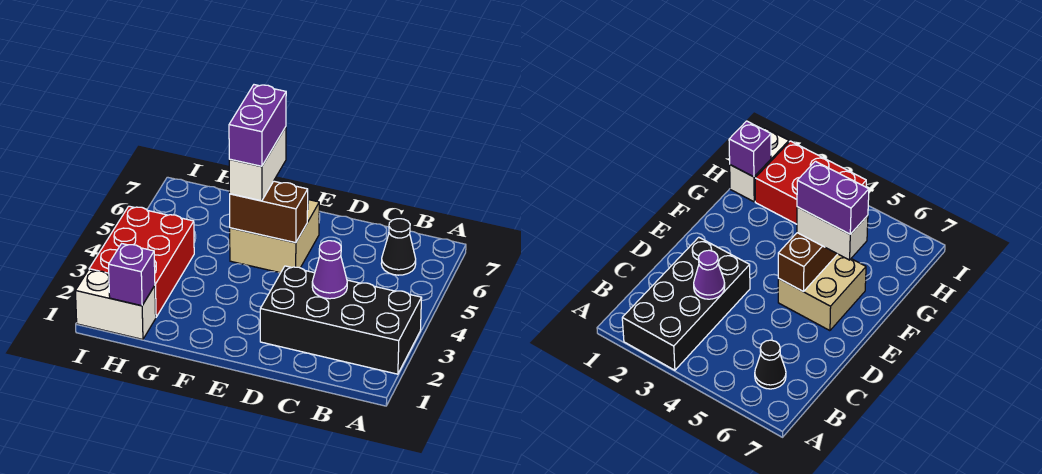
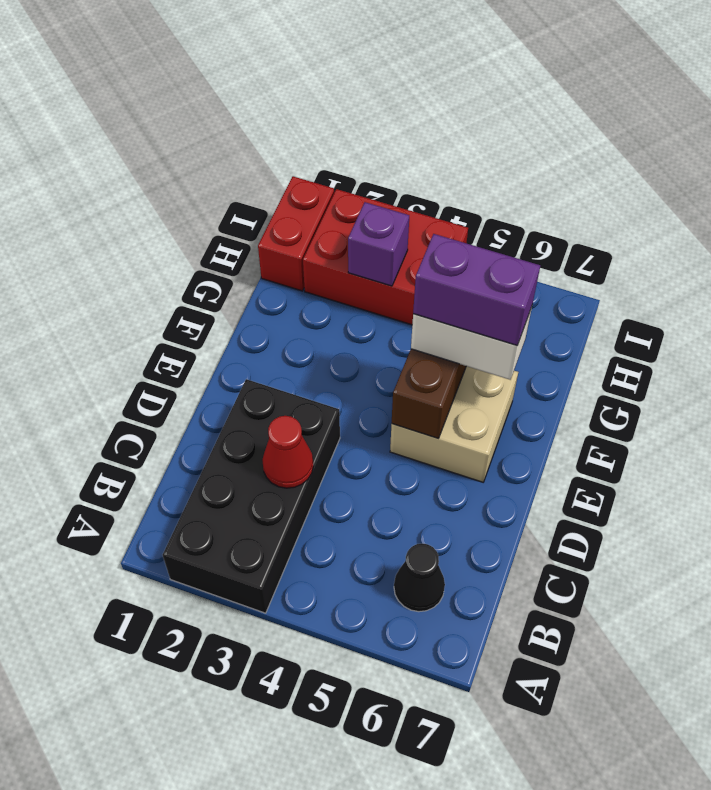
purple cone C3 level 2 -> red cone C3 level 2
white brick H1:I1 level 1 -> red brick H1:I1 level 1
purple brick H1 level 2 -> purple brick H3 level 2

